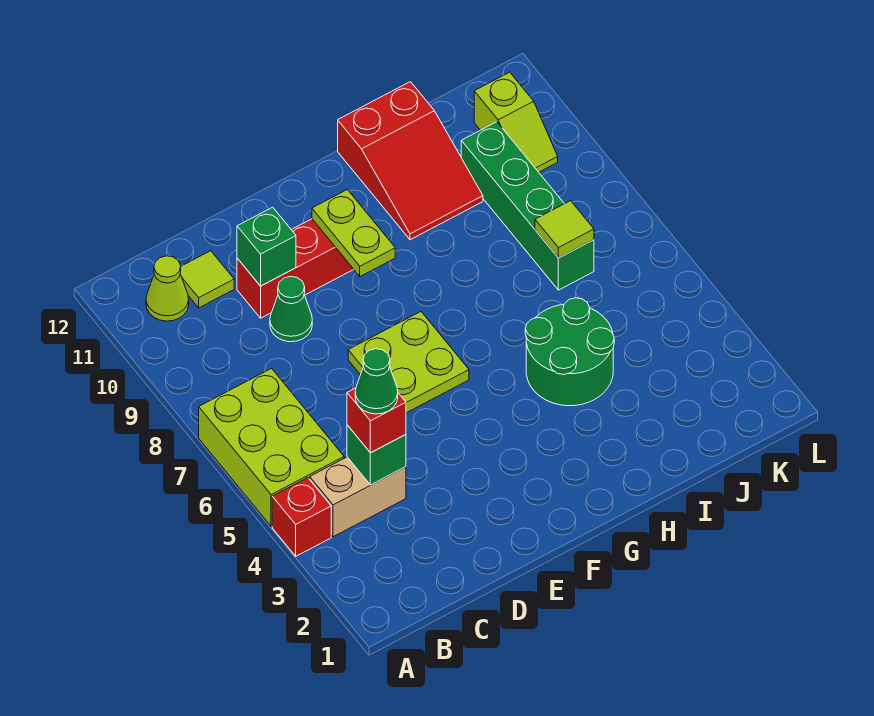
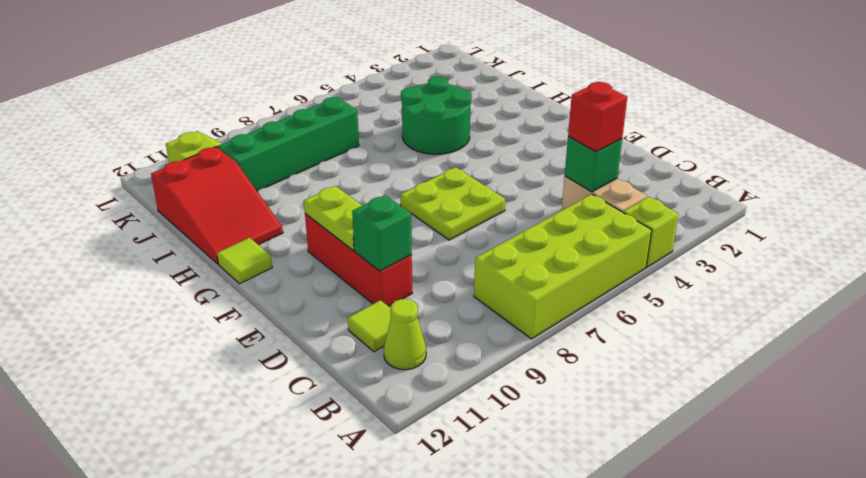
red brick A4 level 1 -> lime brick A4 level 1
lime brick A5:B7 level 1 -> lime brick A5:B8 level 1
green cone C4 level 4 -> none
green cone D9 level 1 -> none
lime plate F9:F10 level 2 -> lime plate E10:F10 level 2
red slope H10:I12 level 1 top 12 -> red slope H11:J12 level 1 top J
lime tile J7 level 2 -> lime tile G12 level 1

